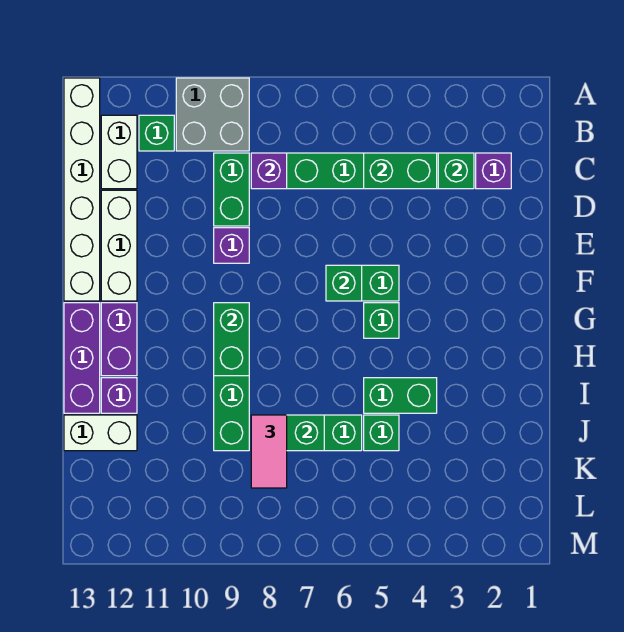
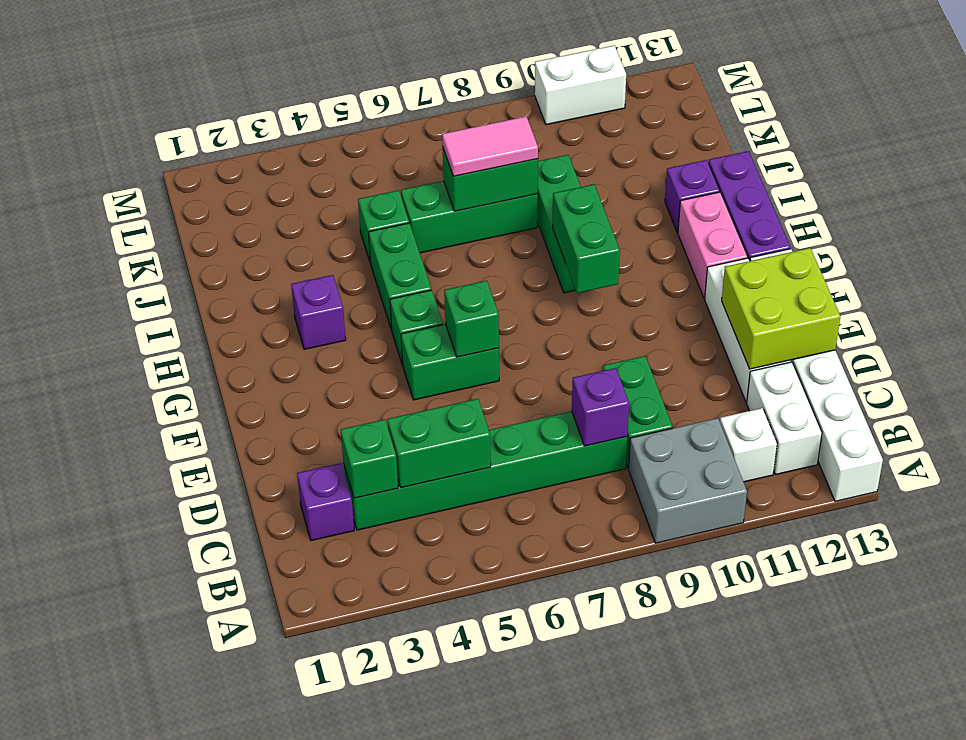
green brick B11 level 1 -> white brick B11 level 1
none -> lime brick D12:E13 level 2
purple brick E9 level 1 -> purple brick H3 level 1
purple brick G12:H12 level 1 -> pink brick G12:H12 level 1
green brick I4:I5 level 1 -> green brick H5:I5 level 1
pink tile J8:K8 level 3 -> pink tile J7:J8 level 3
white brick J12:J13 level 1 -> white brick M10:M11 level 1

